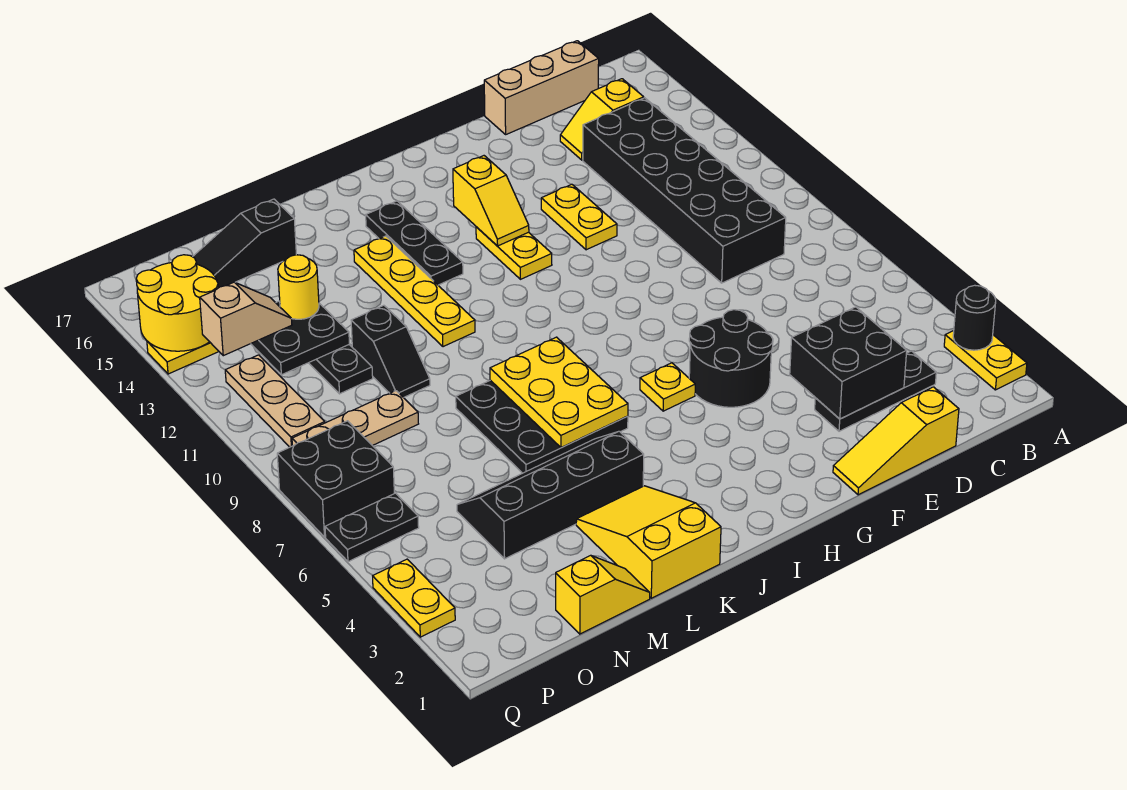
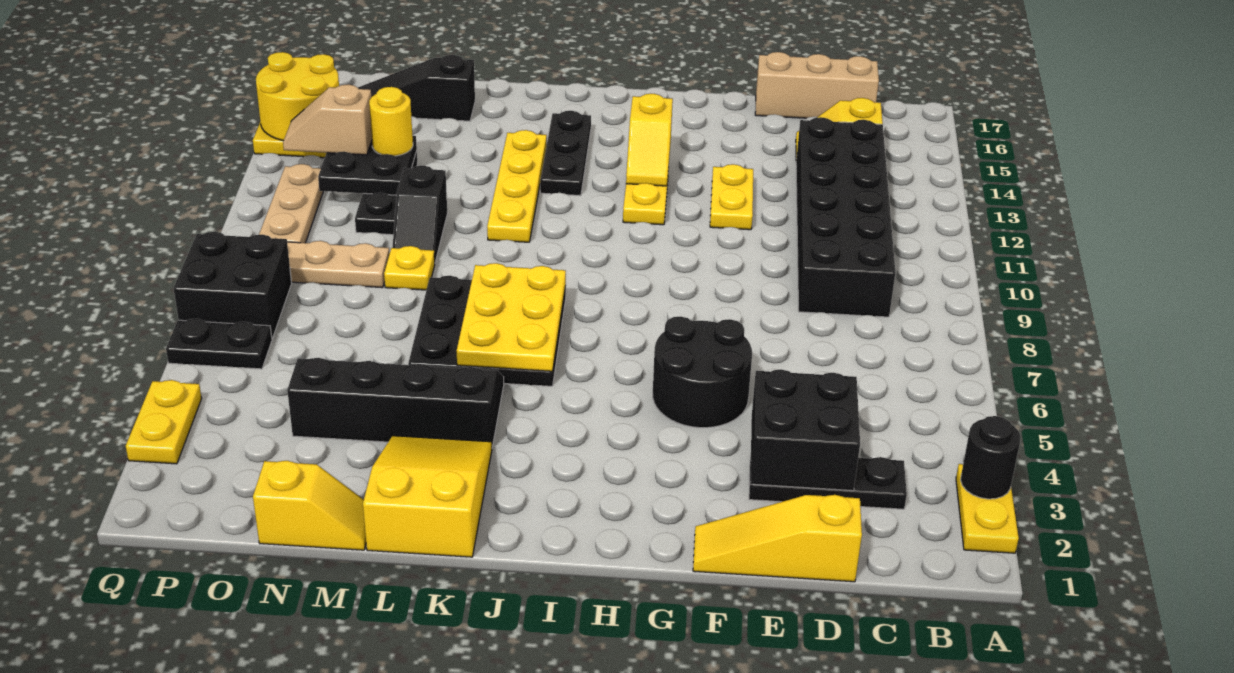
yellow plate H6 level 1 -> yellow plate M9 level 1
tan slope O13:P13 level 3 top P -> tan slope O13:P13 level 3 top O

